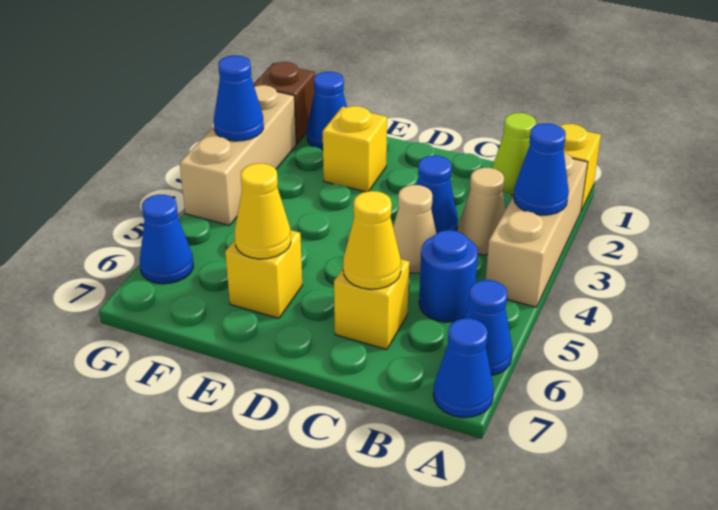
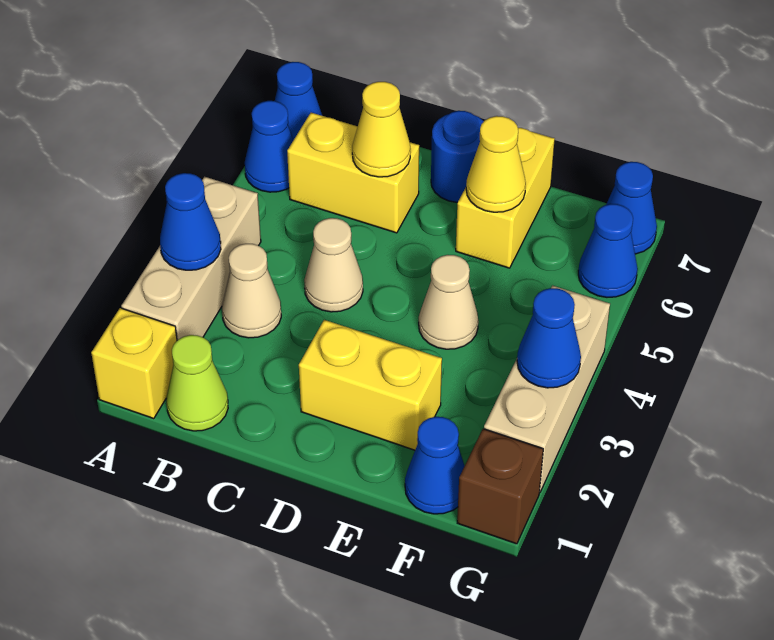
blue round brick B5 level 1 -> blue round brick D7 level 1
blue cone C3 level 1 -> blue cone G7 level 1
yellow brick C6 level 1 -> yellow brick B6:C6 level 1
yellow brick E2 level 1 -> yellow brick D2:E2 level 1
none -> tan cone E4 level 1
yellow brick E6 level 1 -> yellow brick E6:E7 level 1

